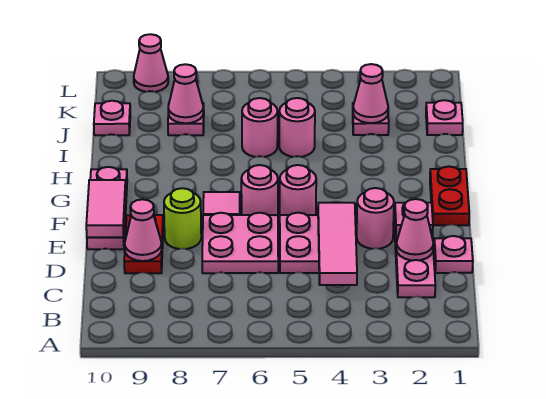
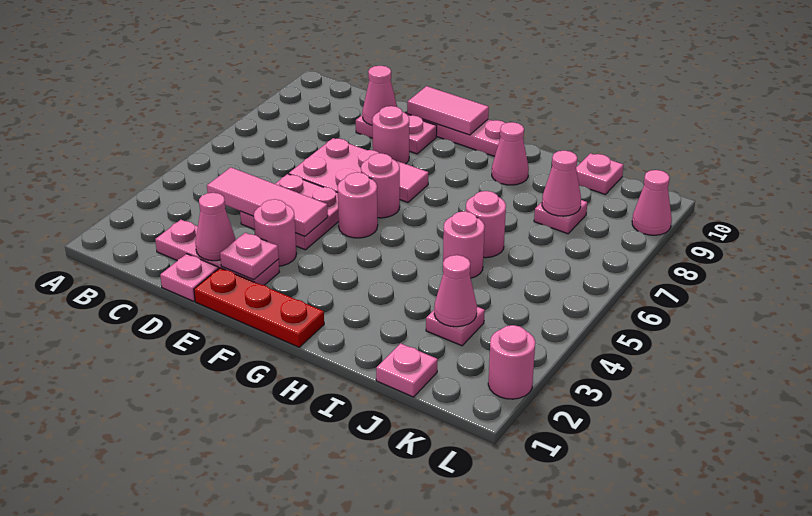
red plate D9:E9 level 1 -> pink plate D9:E9 level 1
lime round brick E8 level 1 -> pink round brick E8 level 1
red plate F1:G1 level 1 -> red plate E1:G1 level 1
none -> pink cone H9 level 1
none -> pink round brick L2 level 1

